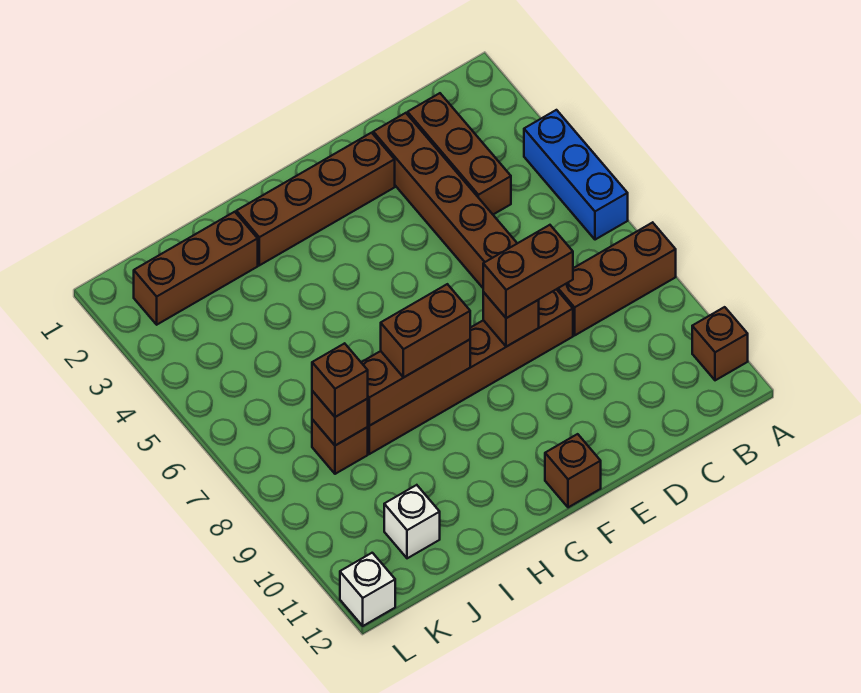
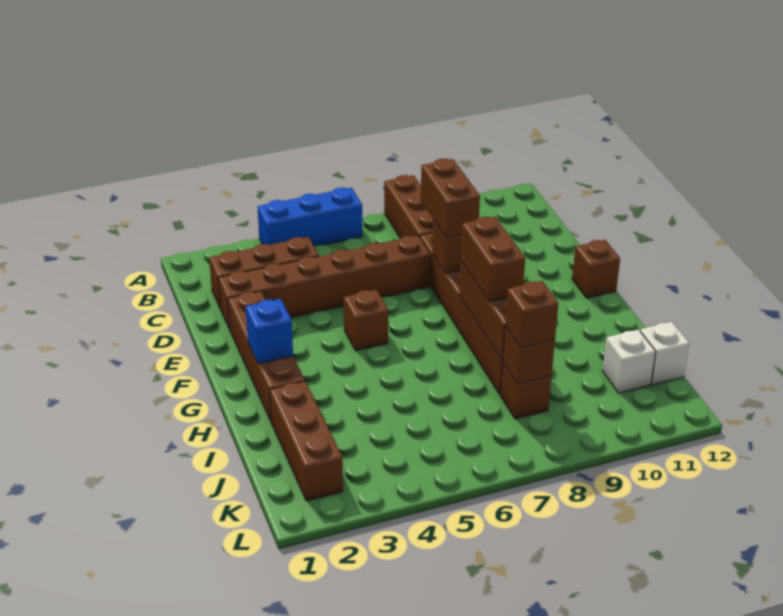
brown brick A11 level 1 -> brown brick F5 level 1
none -> blue brick G2 level 2
white brick L12 level 1 -> white brick J12 level 1

